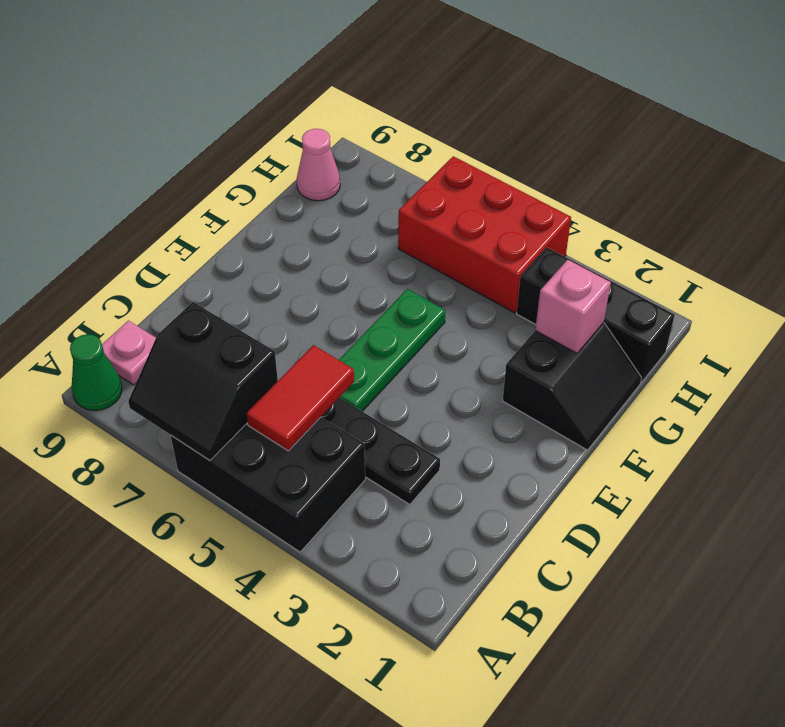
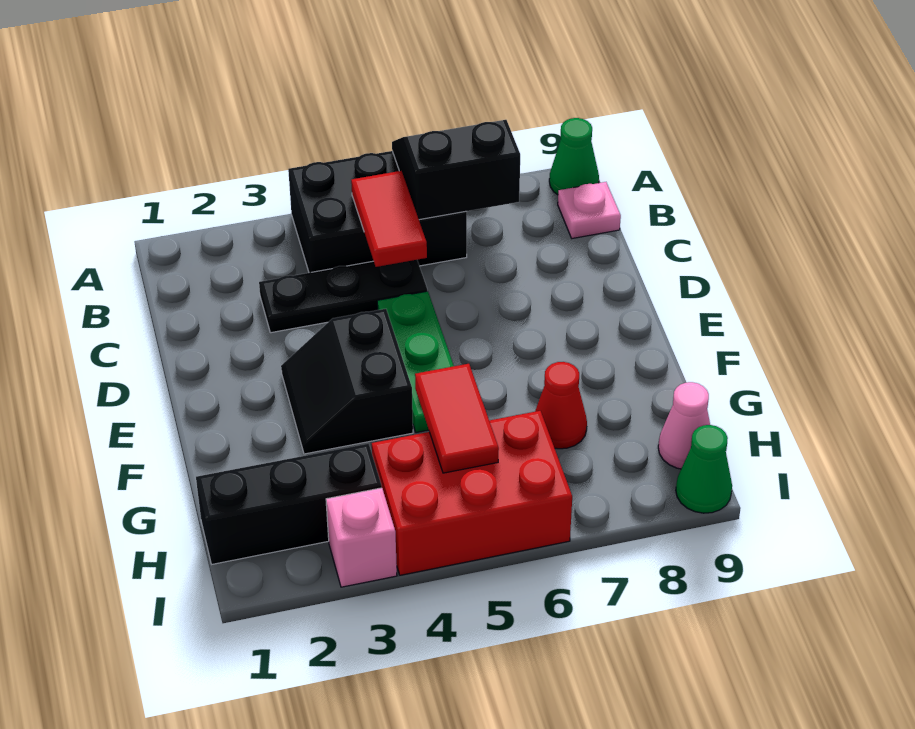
black slope F1:G2 level 1 top 2 -> black slope E3:F4 level 1 top 4
pink brick G2 level 2 -> pink brick I3 level 1
none -> red tile G5:H5 level 2
none -> red cone G7 level 1
none -> green cone I9 level 1

